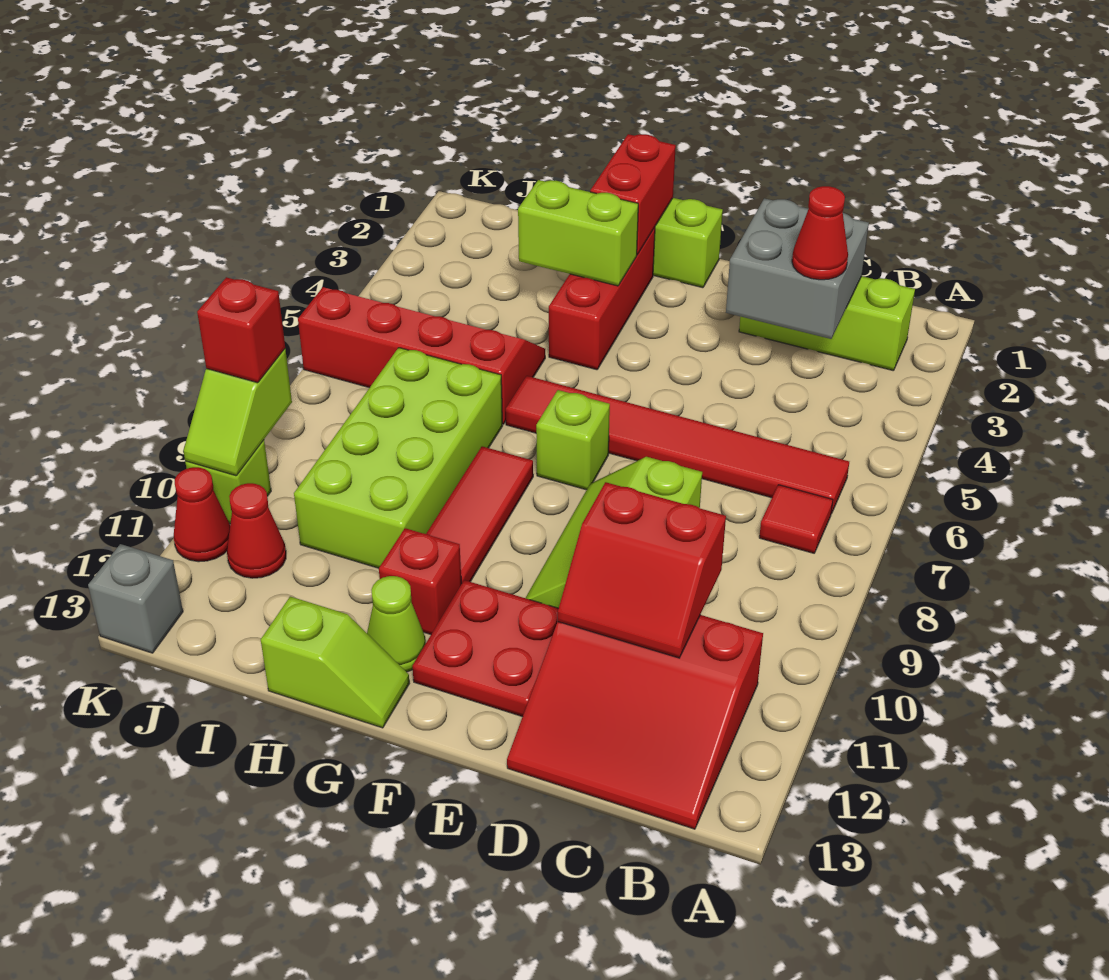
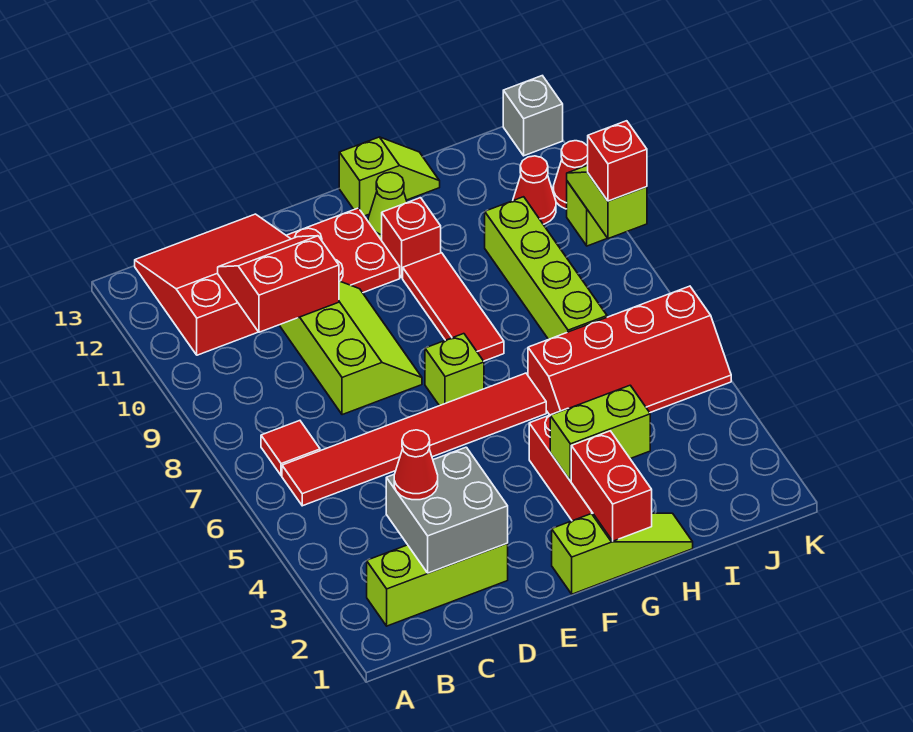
lime slope G13:H13 level 1 top H -> lime slope G13:H13 level 1 top G
lime brick H7:I10 level 1 -> lime brick I7:I10 level 1

